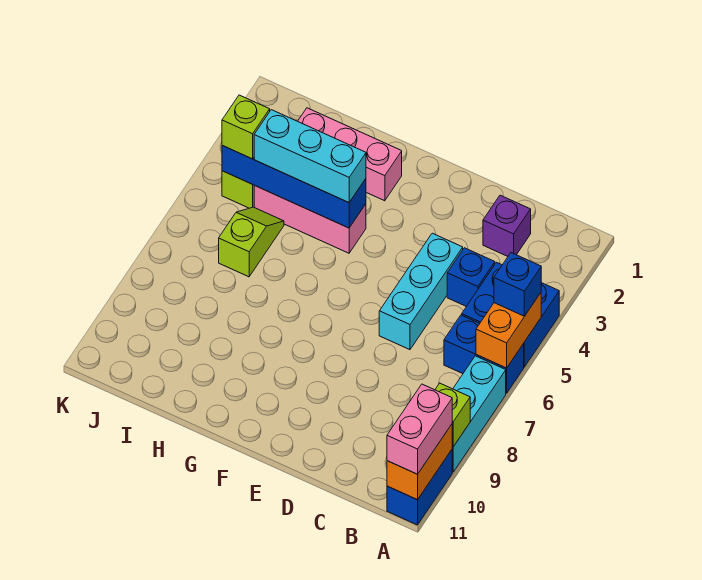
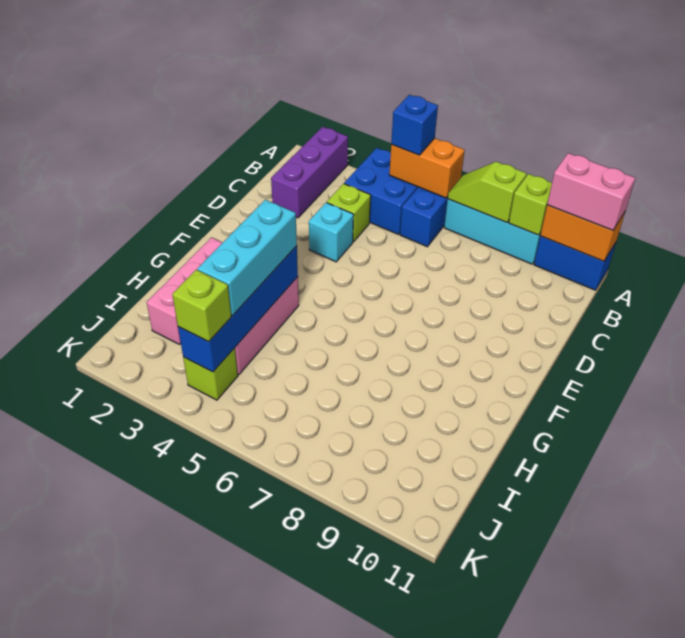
purple brick C2 level 1 -> purple brick A2:C2 level 1
blue brick C4 level 1 -> lime brick C4 level 1
cyan brick D4:D6 level 1 -> cyan brick D4 level 1
lime slope I5:I6 level 1 top 6 -> lime slope A7:A8 level 2 top 8

